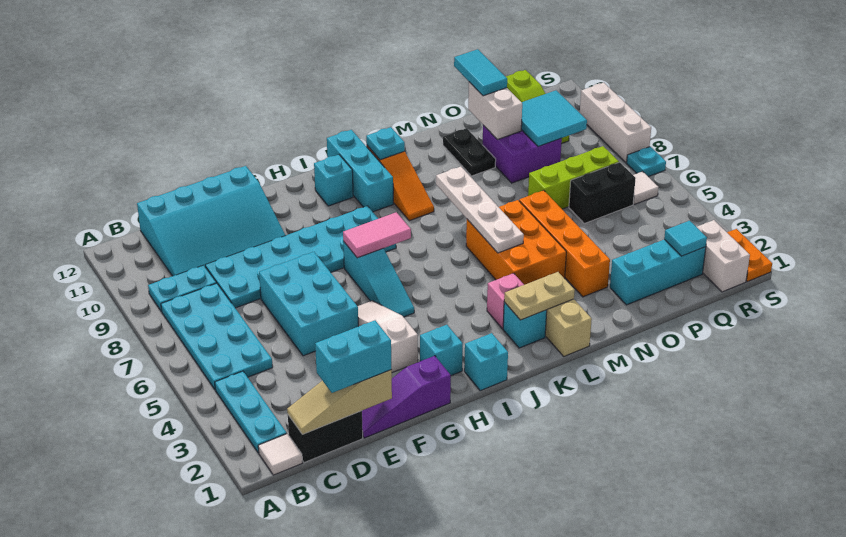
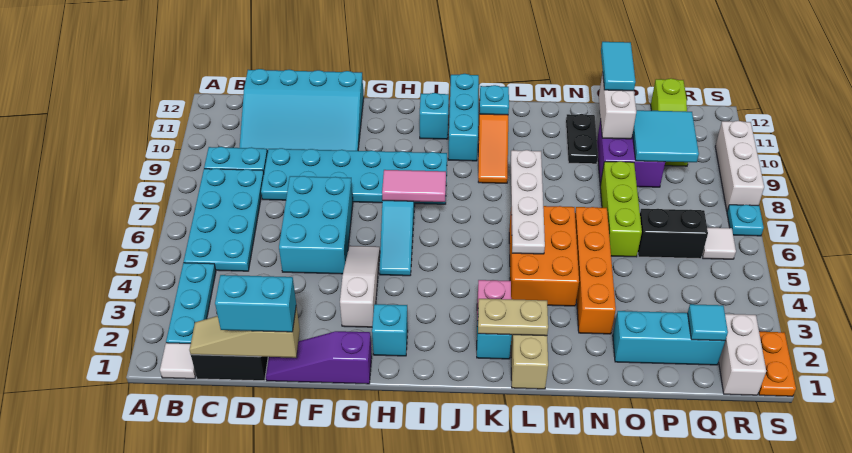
cyan brick I1 level 1 -> none
lime brick O7:Q7 level 1 -> lime brick O6:O8 level 1

